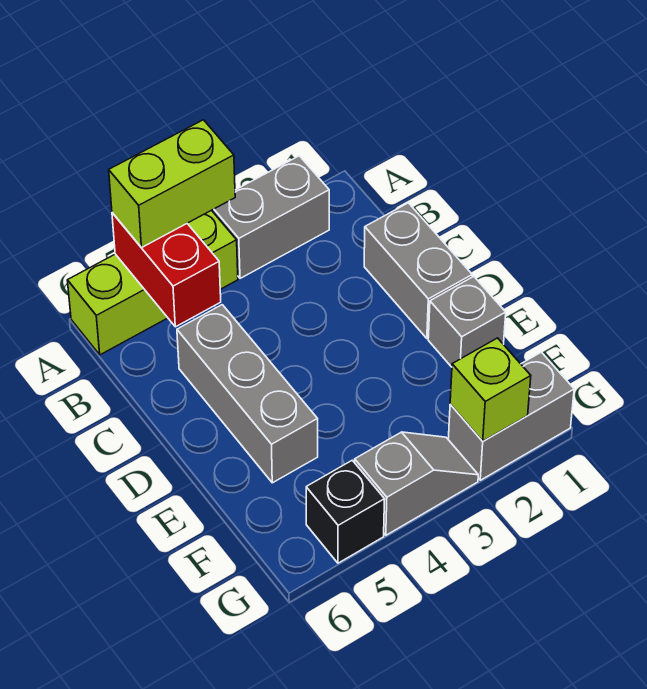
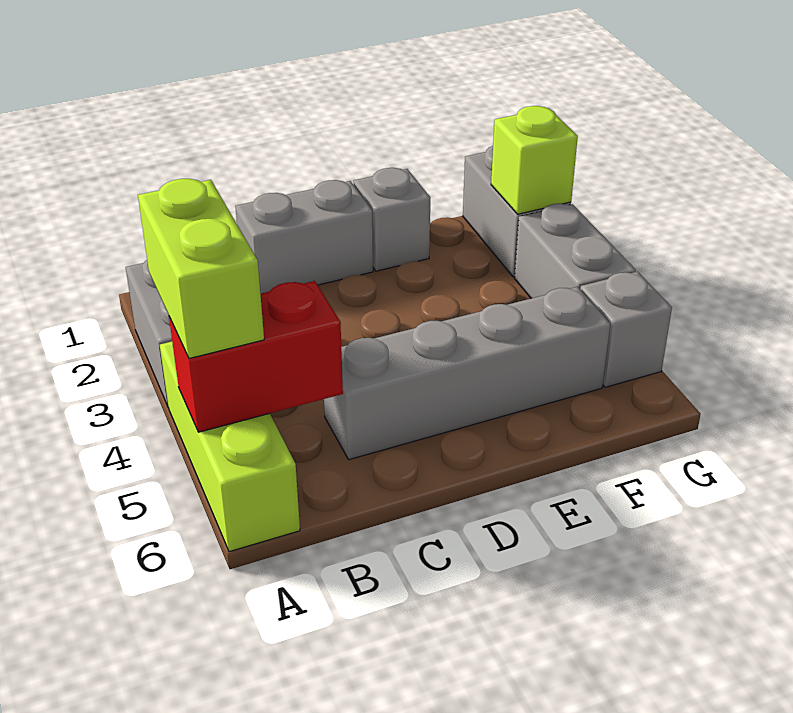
grey brick C5:E5 level 1 -> grey brick C5:F5 level 1
grey slope G3:G4 level 1 top 4 -> grey brick G3:G4 level 1
black brick G5 level 1 -> grey brick G5 level 1

